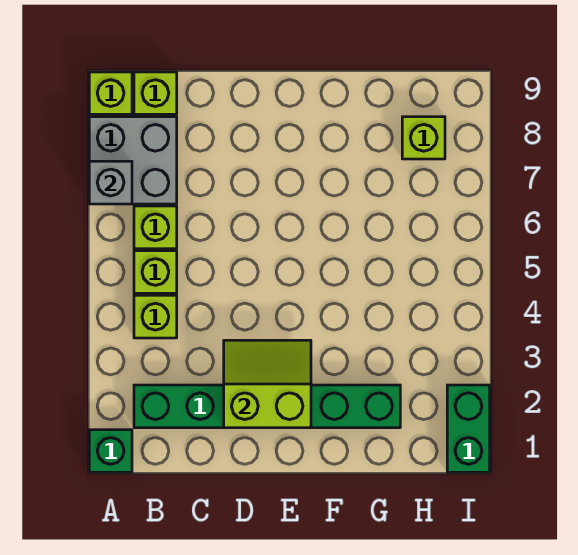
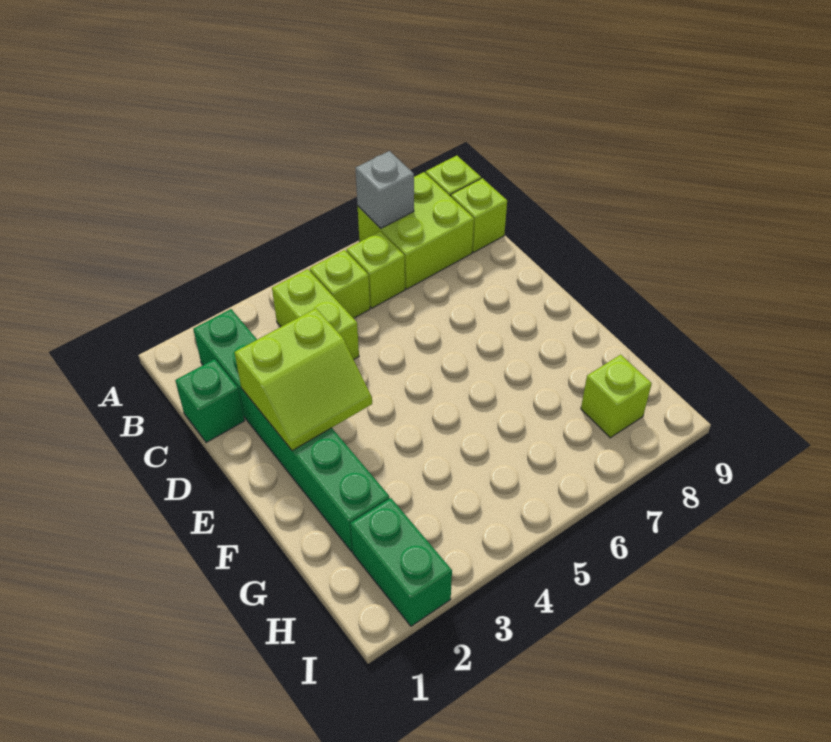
green brick A1 level 1 -> green brick C1 level 1
grey brick A7:B8 level 1 -> lime brick A7:B8 level 1
lime brick B4 level 1 -> lime brick B4:C4 level 1
lime slope D2:E3 level 2 top 2 -> lime slope D2:E3 level 2 top D
green brick I1:I2 level 1 -> green brick H2:I2 level 1

